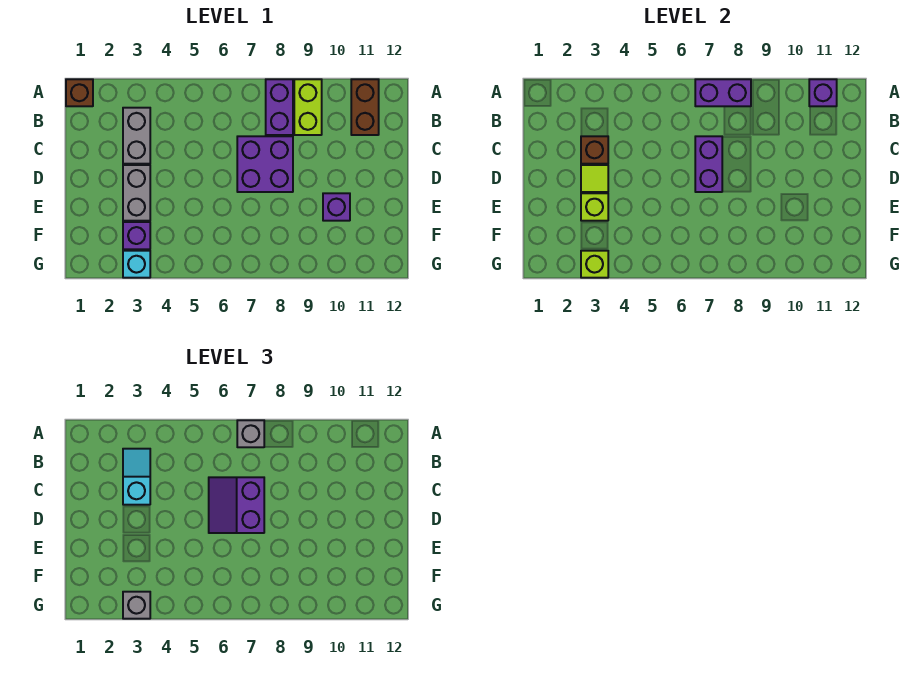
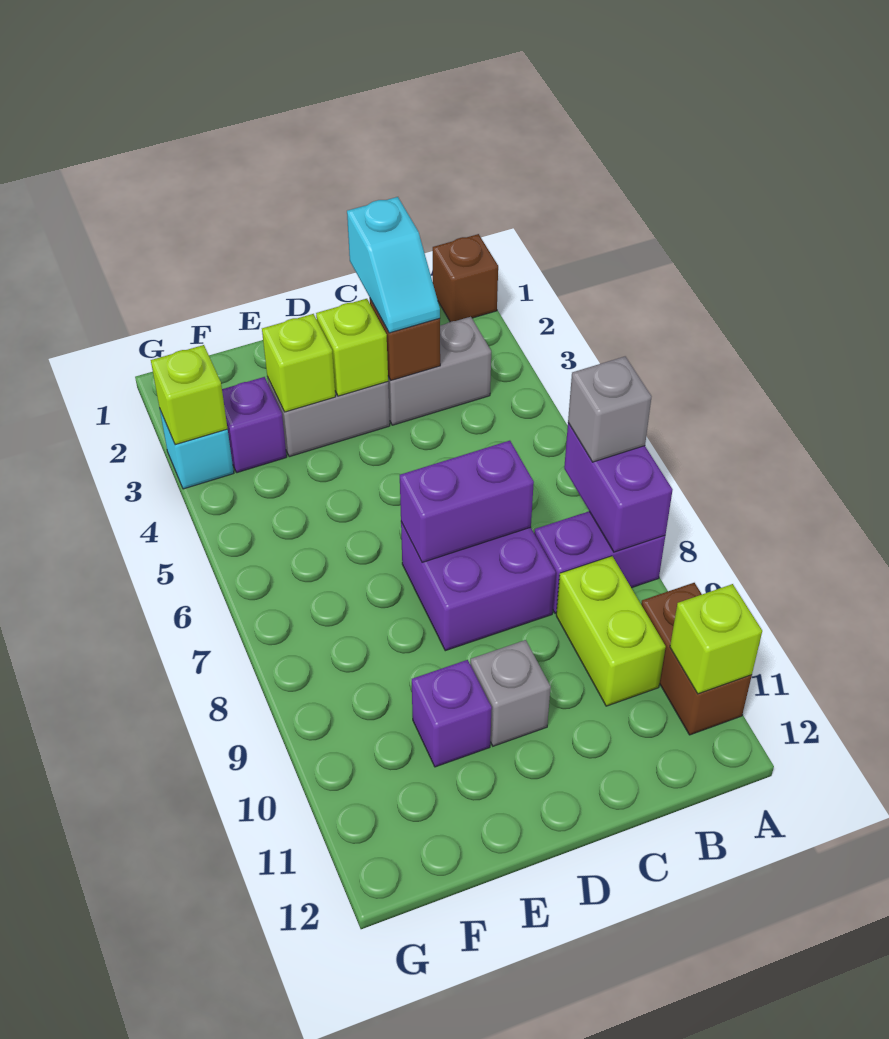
lime brick A9:B9 level 1 -> lime brick B9:B10 level 1
brown brick A11:B11 level 1 -> brown brick A10:A11 level 1
purple brick A11 level 2 -> lime brick A11 level 2
cyan slope B3:C3 level 3 top C -> cyan slope C2:C3 level 3 top 2
purple slope C6:D7 level 3 top 7 -> none
lime tile D3 level 2 -> lime brick D3 level 2
grey brick G3 level 3 -> grey brick D10 level 1

